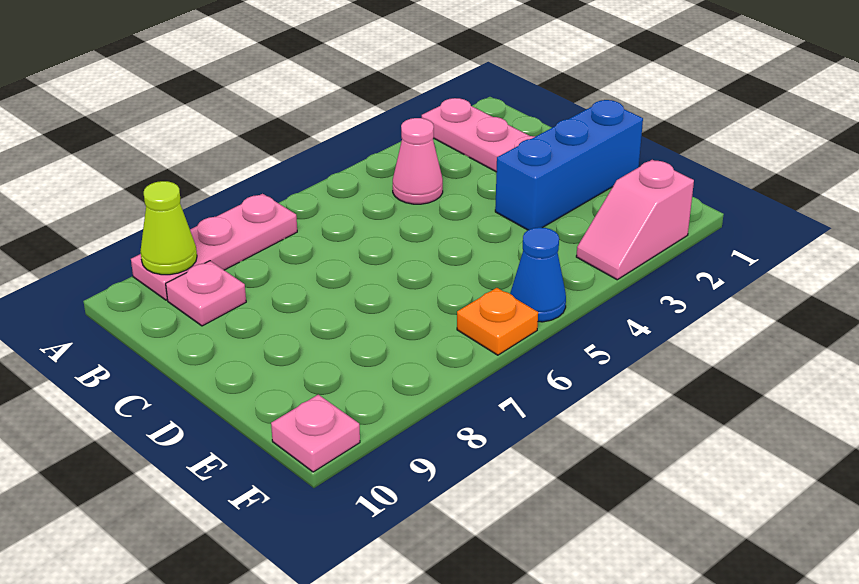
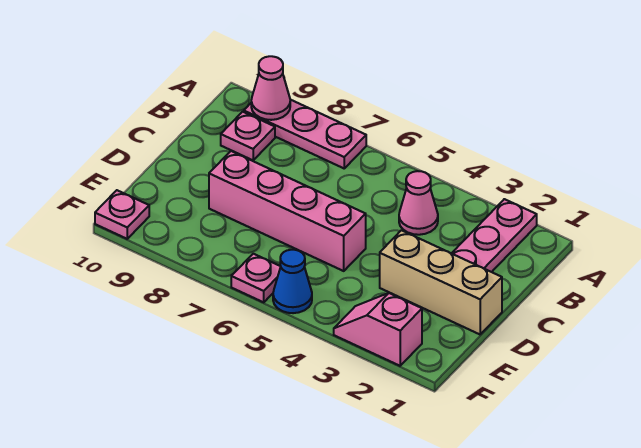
lime cone A9 level 2 -> pink cone A9 level 2
blue brick D1:D3 level 1 -> tan brick D1:D3 level 1
none -> pink brick D5:D8 level 1
orange plate F6 level 1 -> pink plate F6 level 1

